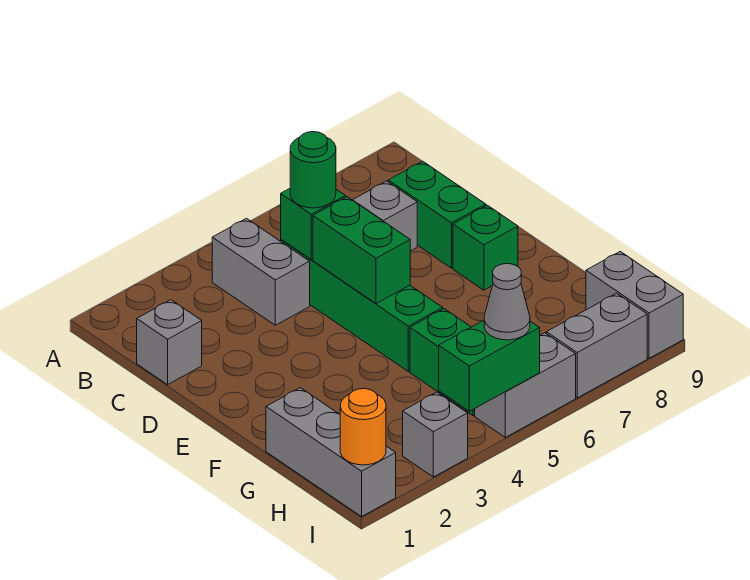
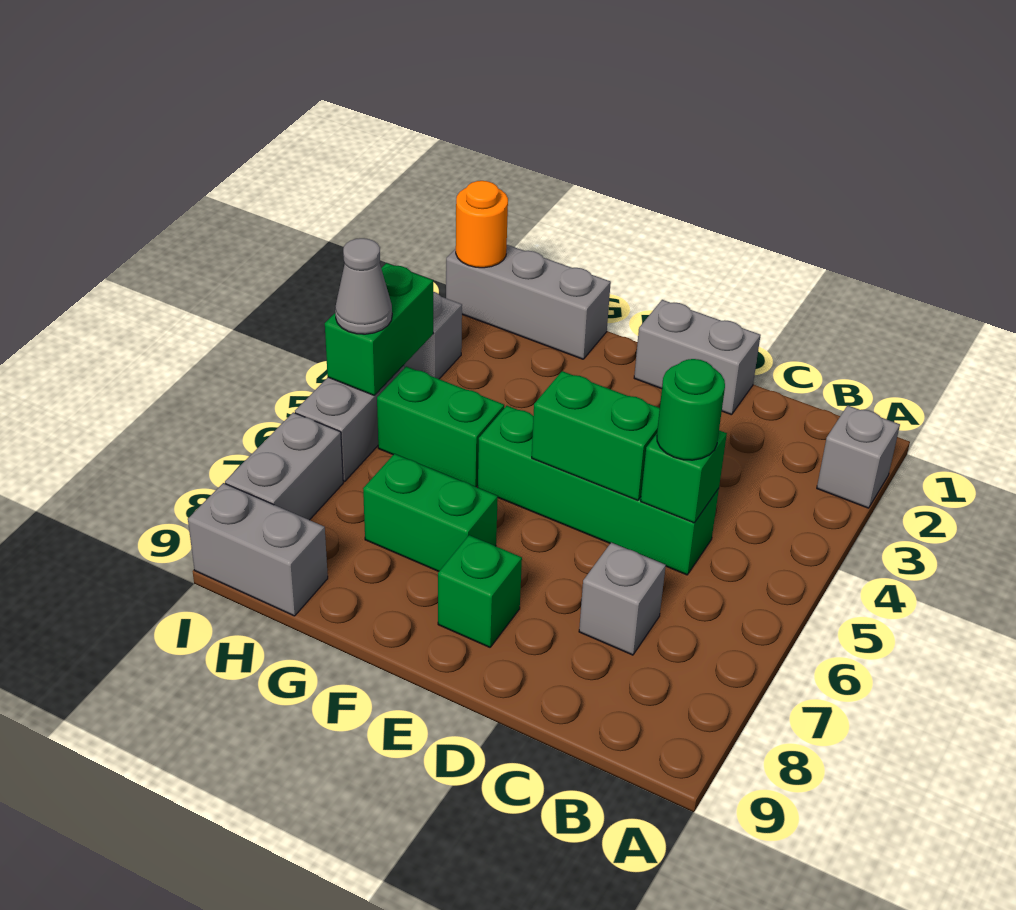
grey brick B4:C4 level 1 -> grey brick D1:E1 level 1
grey brick C1 level 1 -> grey brick A2 level 1
green brick C8:D8 level 1 -> green brick F7:G7 level 1

